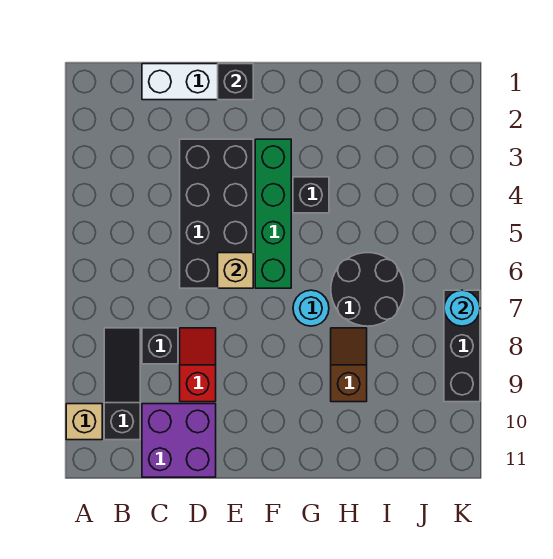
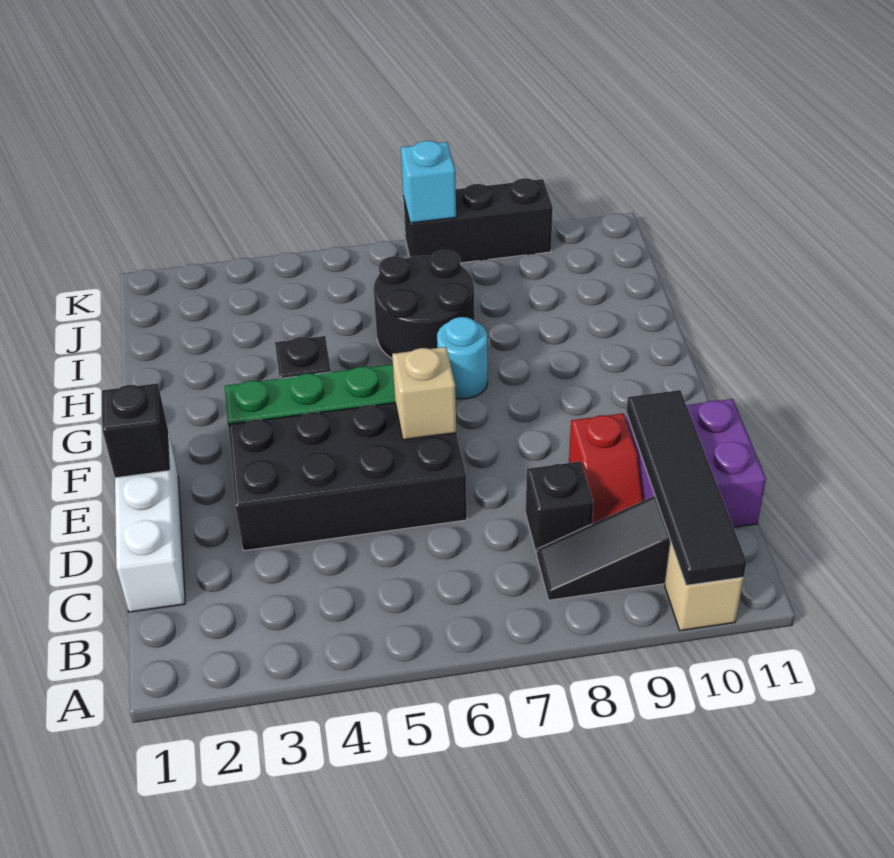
none -> black tile A10:D10 level 2
red slope D8:D9 level 1 top 9 -> red slope C9:D9 level 1 top D
brown slope H8:H9 level 1 top 9 -> none
cyan round brick K7 level 2 -> cyan brick K7 level 2

